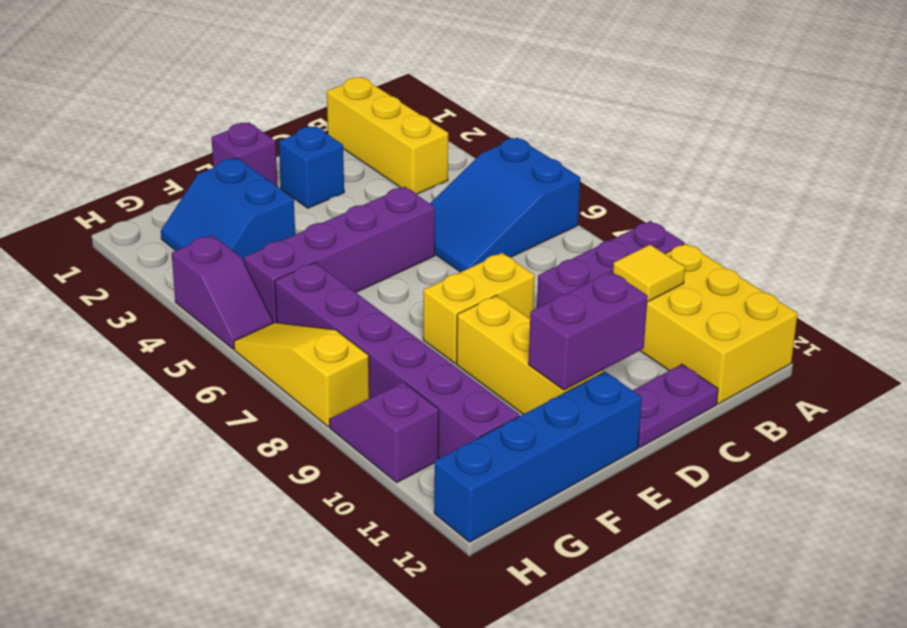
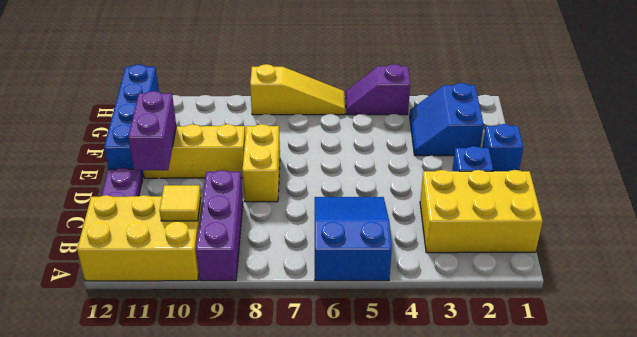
yellow brick B1:B3 level 1 -> yellow brick B1:C3 level 1
purple brick D5:G5 level 1 -> none
purple brick E1 level 1 -> blue brick E1 level 1
blue slope F2:G3 level 1 top F -> blue slope F2:G3 level 1 top 2
purple brick G6:G11 level 1 -> none
purple slope H9:H10 level 1 top 10 -> none

